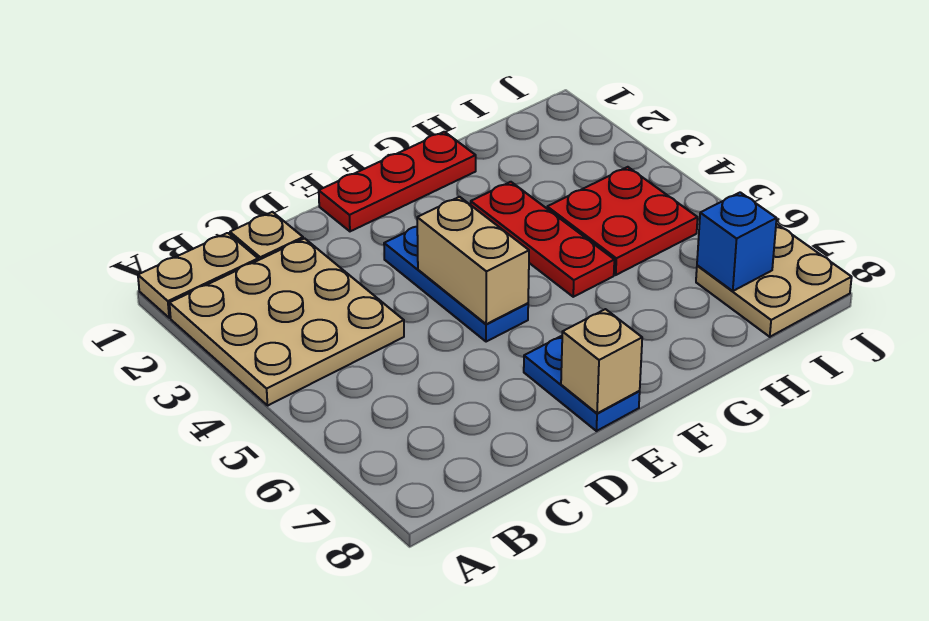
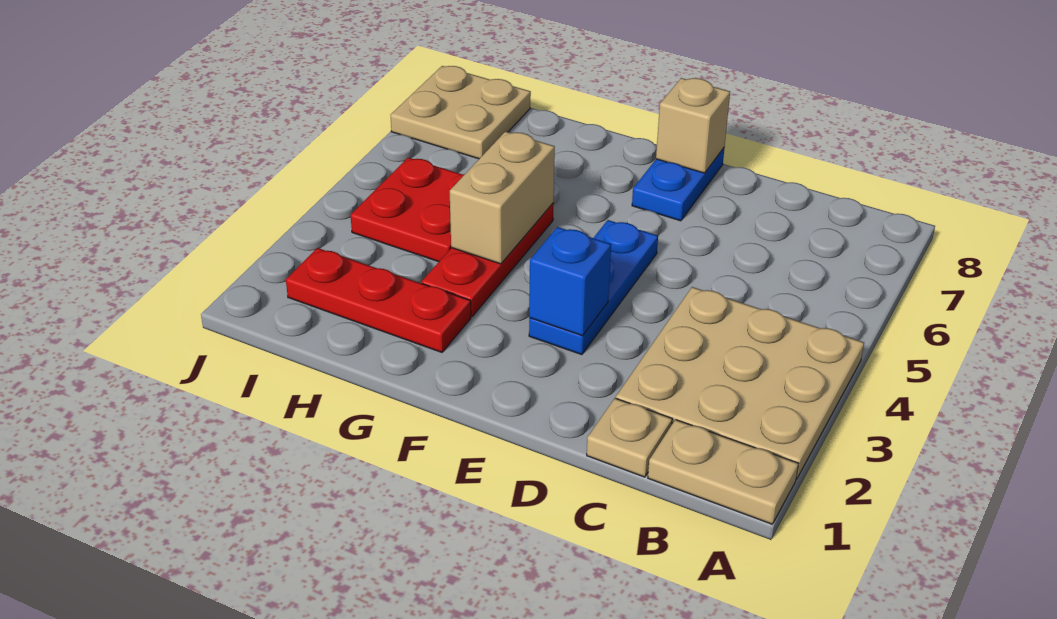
red plate E1:G1 level 1 -> red plate G2:I2 level 1
tan brick E4:E5 level 2 -> tan brick G4:G5 level 2
blue brick I7 level 2 -> blue brick E3 level 2

